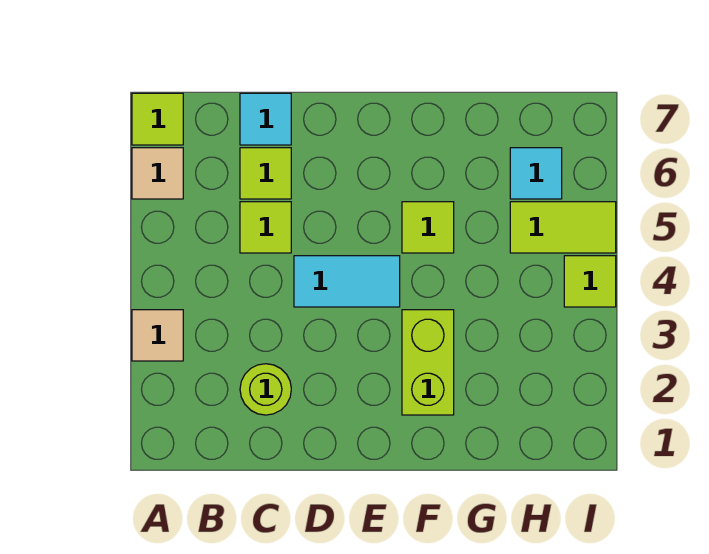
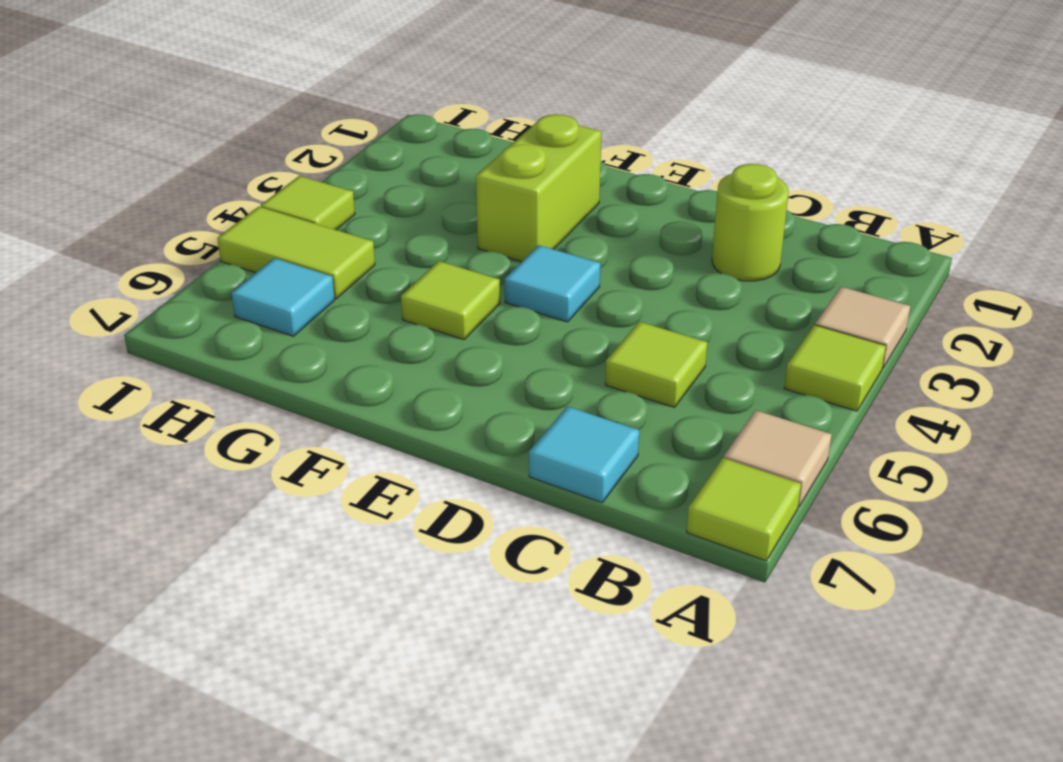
lime tile C6 level 1 -> lime tile A4 level 1
cyan tile D4:E4 level 1 -> cyan tile E4 level 1

